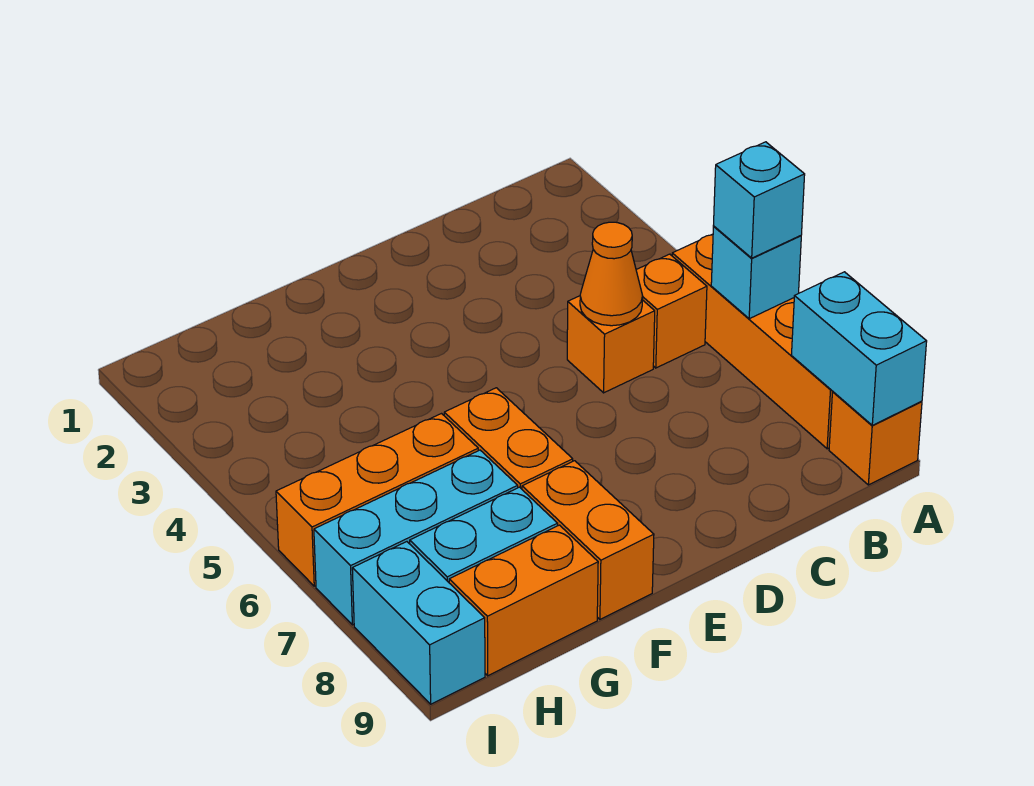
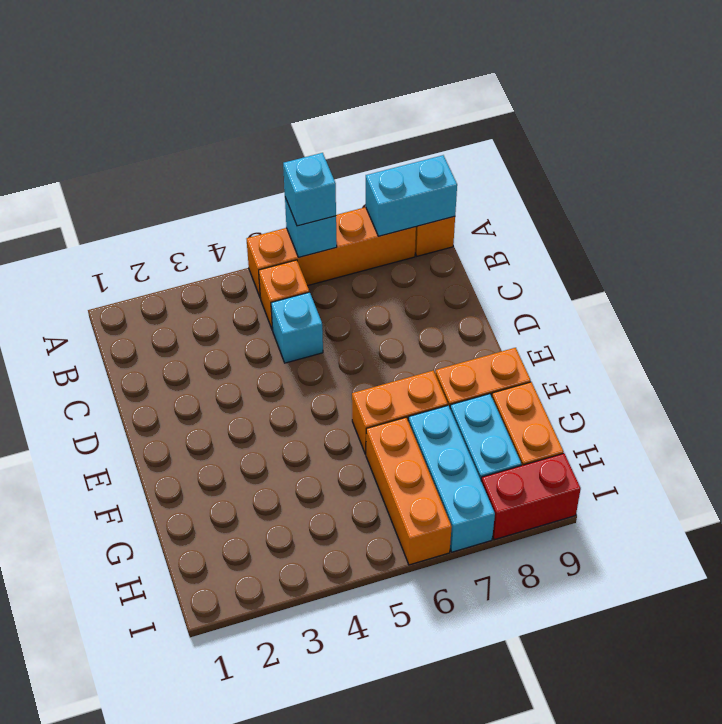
orange brick C5 level 1 -> cyan brick C5 level 1
orange cone C5 level 2 -> none
cyan brick I8:I9 level 1 -> red brick I8:I9 level 1

